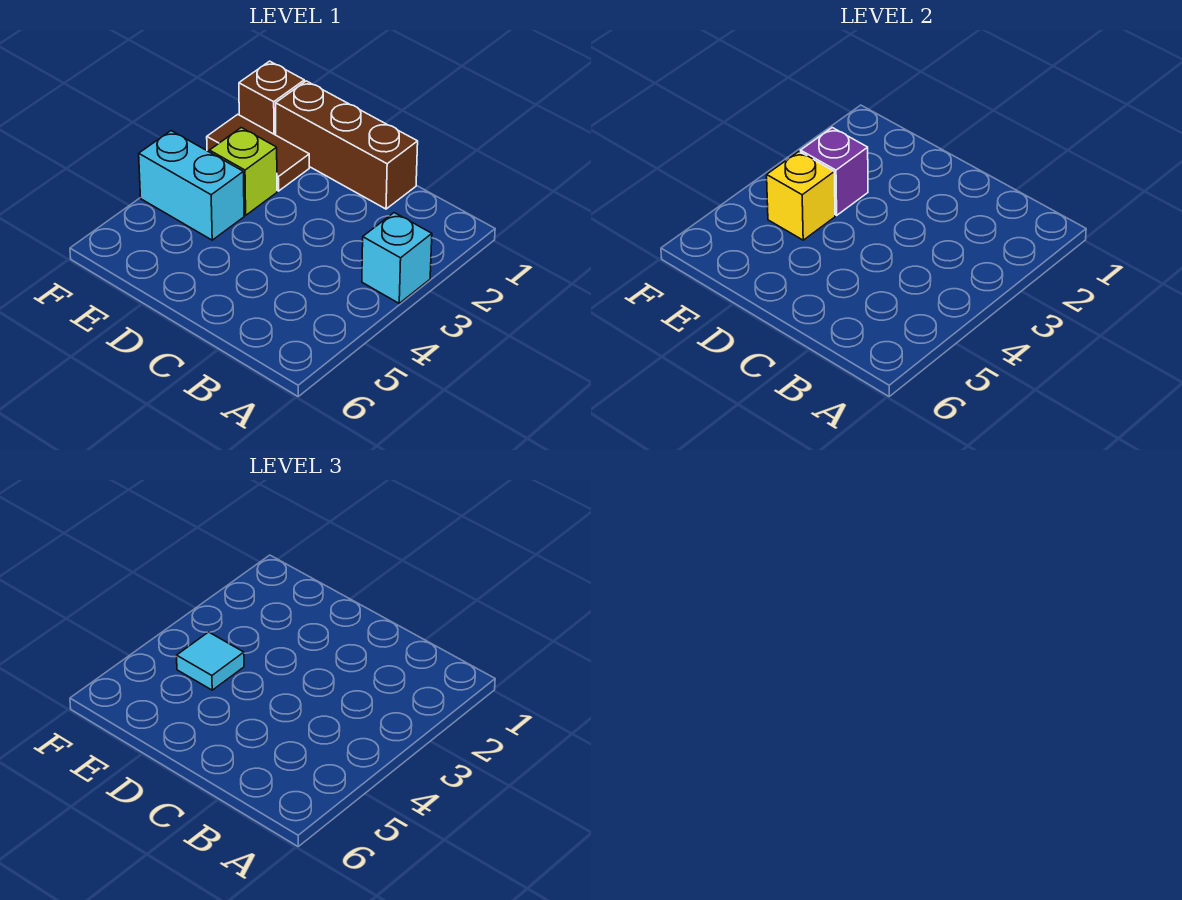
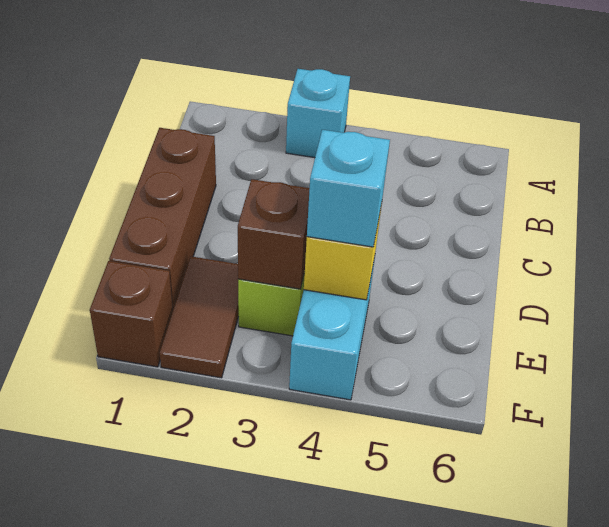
purple brick E3 level 2 -> brown brick E3 level 2
cyan tile E4 level 3 -> cyan brick E4 level 3

